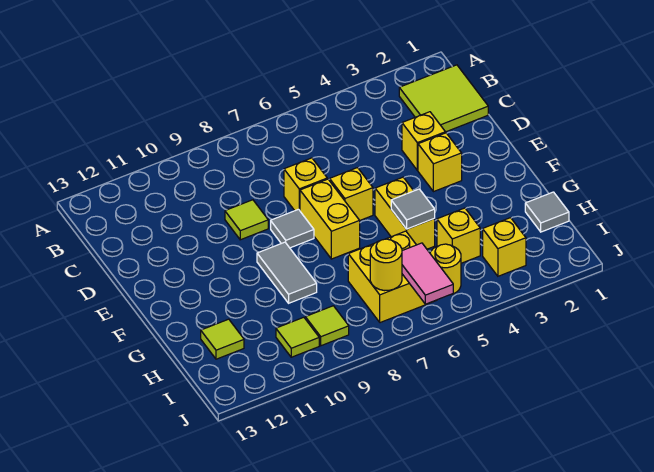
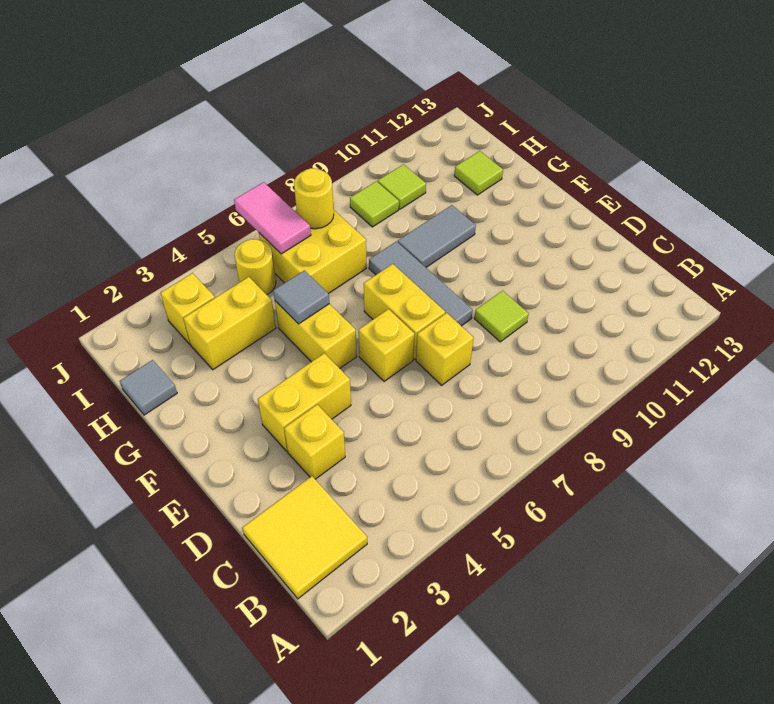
lime tile B1:C2 level 1 -> yellow tile B1:C2 level 1
yellow brick E3 level 1 -> yellow brick E3:E4 level 1
grey tile E8 level 1 -> grey tile E8:G8 level 1
grey tile F9:G9 level 1 -> grey tile G9:G10 level 1
yellow brick H4 level 1 -> yellow brick H3:H4 level 1

